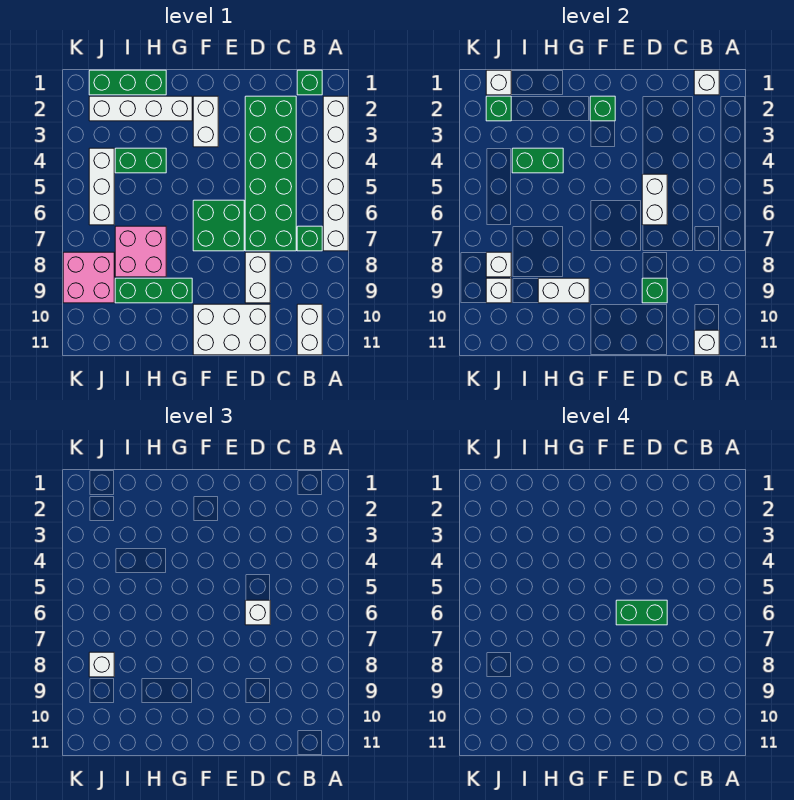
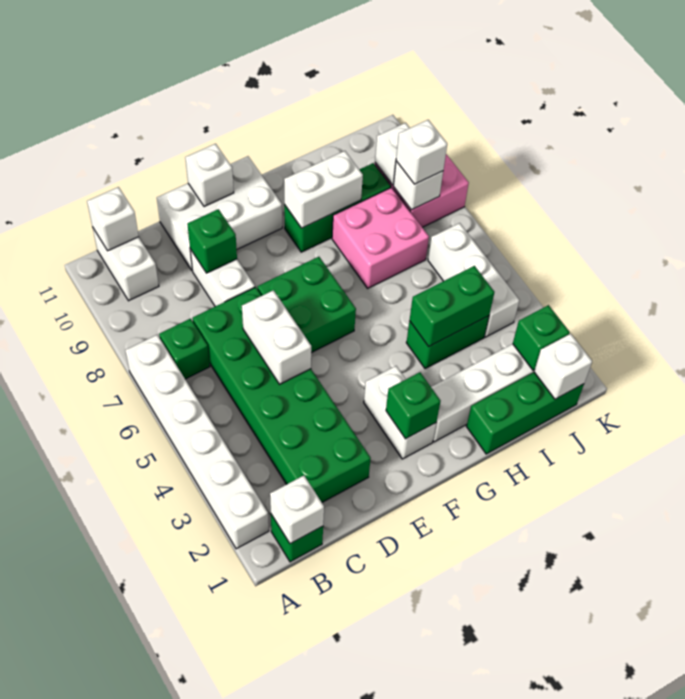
white brick D6 level 3 -> white brick E11 level 2
green brick D6:E6 level 4 -> none

